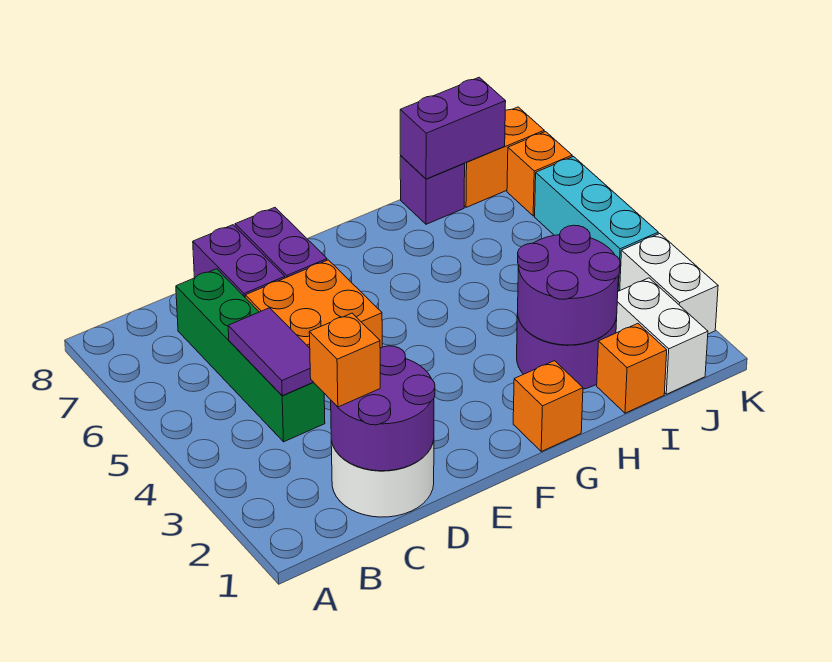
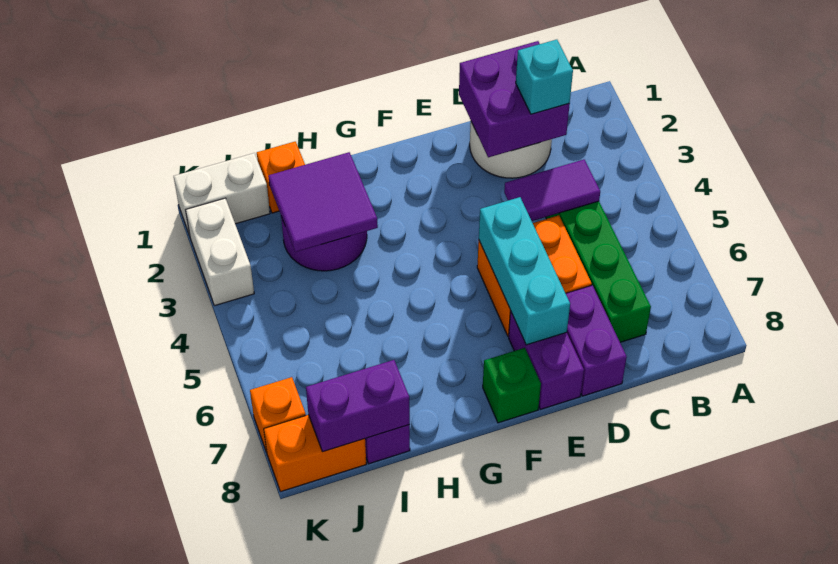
purple round brick C1:D2 level 2 -> purple brick C1:D2 level 2
orange brick C2 level 3 -> cyan brick C2 level 3
purple tile C4:C5 level 2 -> purple tile C4:D4 level 2
none -> green brick F8 level 1
orange brick G1 level 1 -> none
purple round brick H2:I3 level 2 -> purple tile H2:I3 level 2
white brick J1:J2 level 1 -> white brick J1:K1 level 1
cyan brick K4:K6 level 1 -> cyan brick E5:E7 level 2

